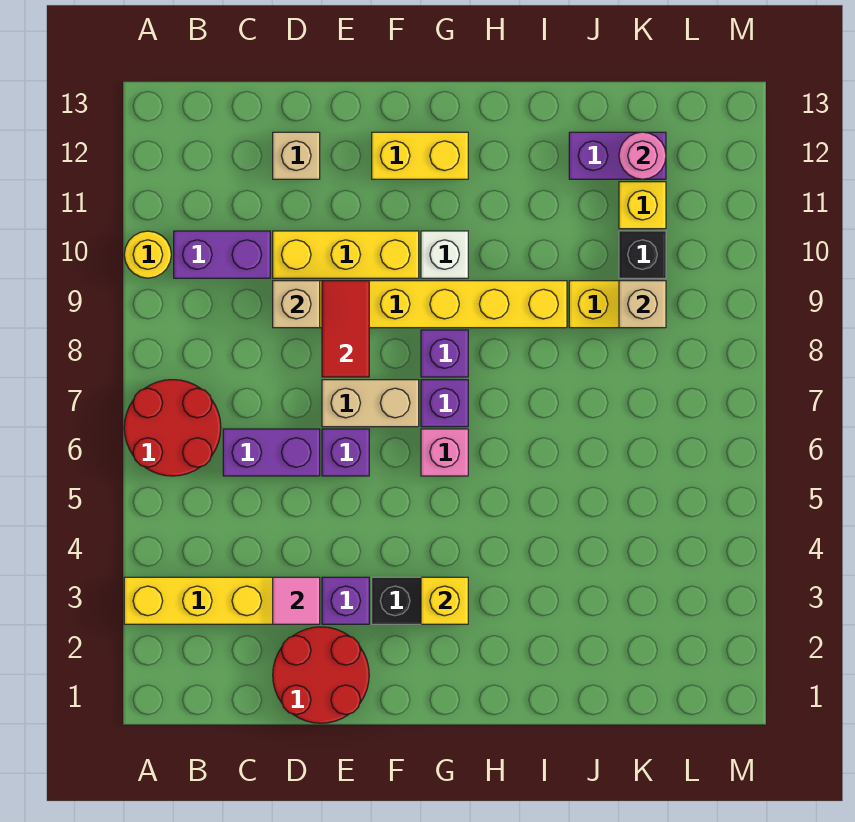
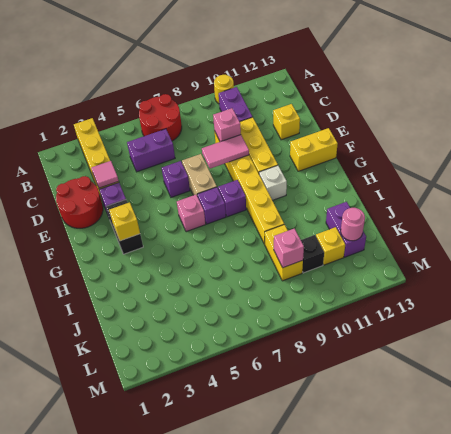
purple brick C6:D6 level 1 -> purple brick C5:C6 level 1
tan brick D9 level 2 -> pink brick D9 level 2
tan brick D12 level 1 -> yellow brick D12 level 1
red tile E8:E9 level 2 -> pink tile E8:E9 level 2
yellow brick F12:G12 level 1 -> yellow brick F12:F13 level 1
tan brick K9 level 2 -> pink brick K9 level 2

